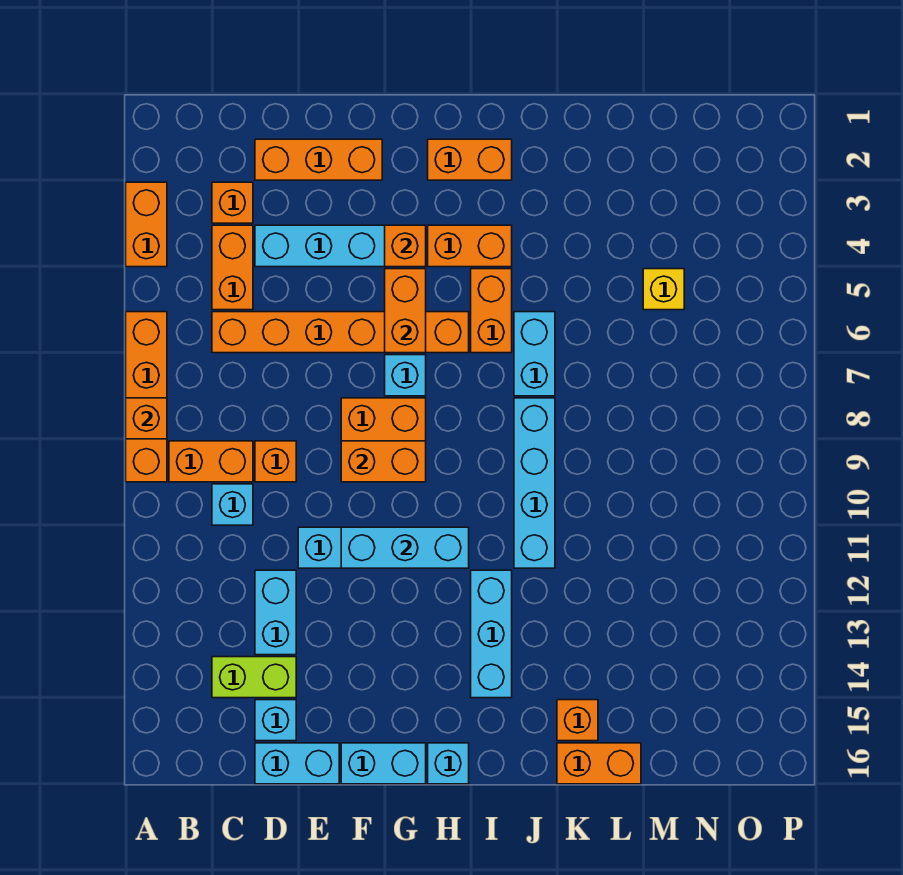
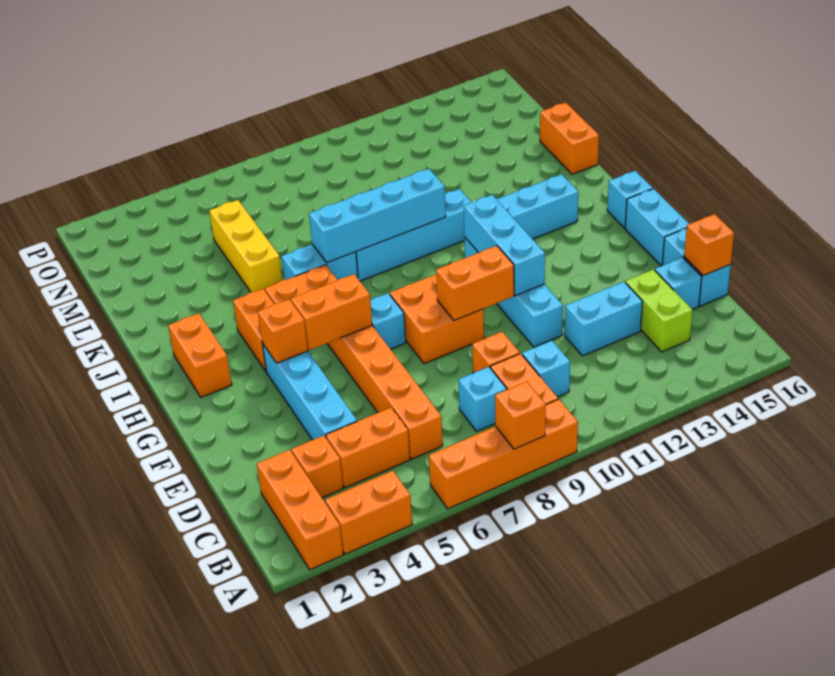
none -> cyan brick C8 level 1
orange brick D2:F2 level 1 -> orange brick A2:C2 level 1
orange brick F9:G9 level 2 -> orange brick F9:F10 level 2
none -> cyan brick J7:J10 level 2
orange brick K15 level 1 -> orange brick D16 level 2
yellow brick M5 level 1 -> yellow brick K5:M5 level 1

